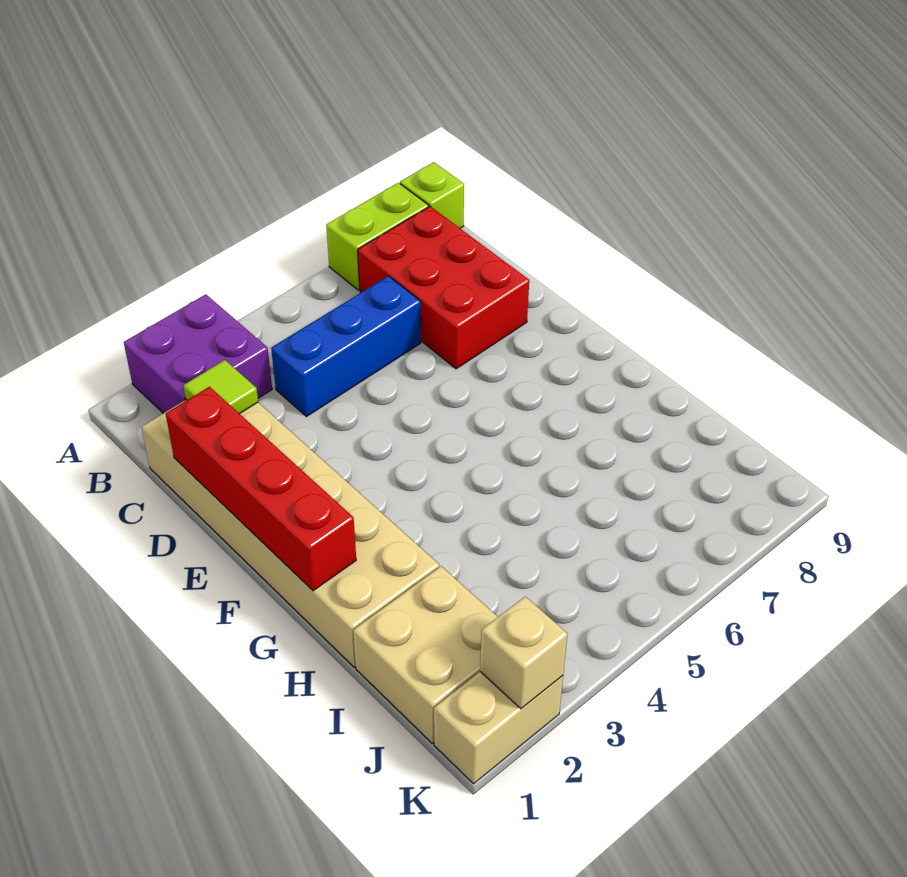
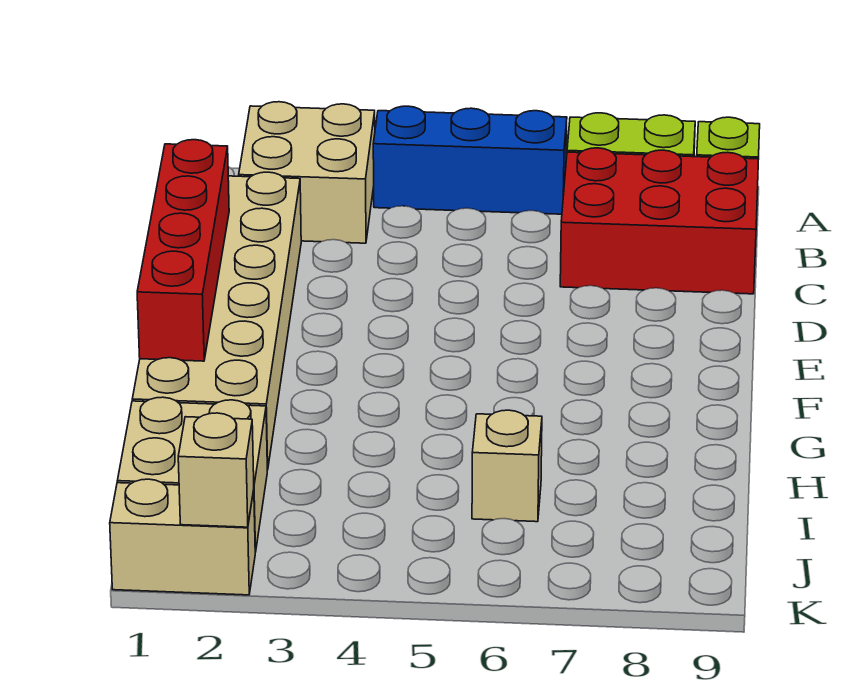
purple brick A2:B3 level 1 -> tan brick A2:B3 level 1
red brick B7:D8 level 1 -> red brick B7:C9 level 1
lime tile C2 level 2 -> none
blue brick C4:C6 level 1 -> blue brick A4:A6 level 1
none -> tan brick I6 level 1

